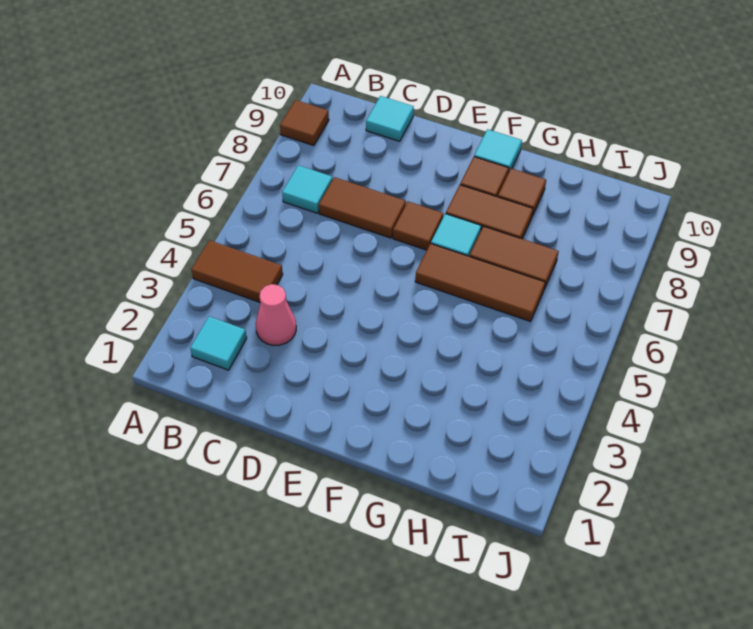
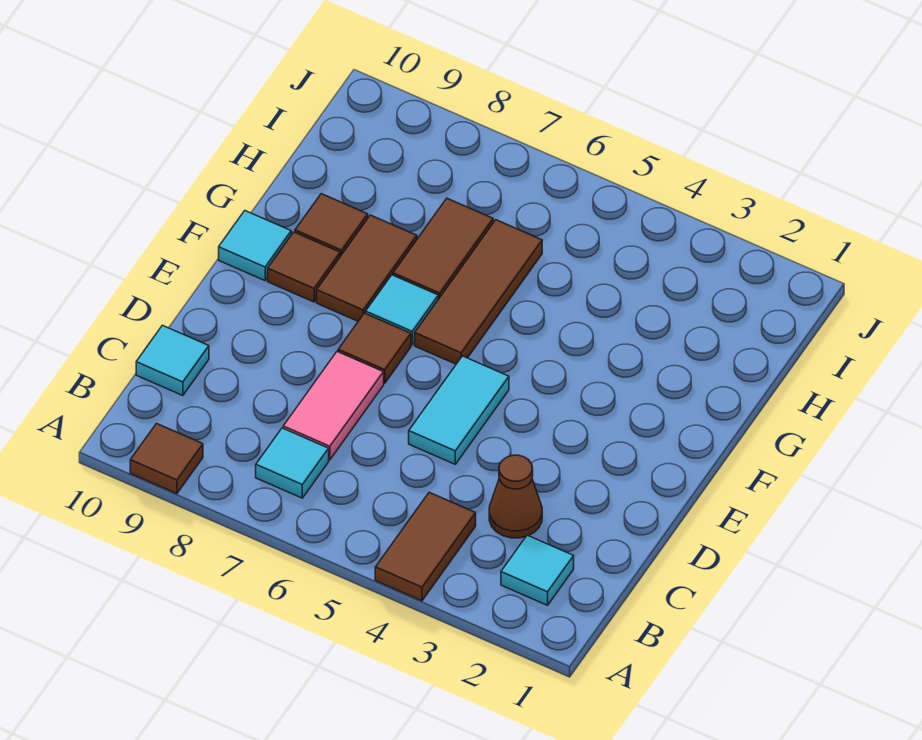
pink cone C3 level 1 -> brown cone C3 level 1
brown tile C7:D7 level 1 -> pink tile C7:D7 level 1
none -> cyan tile D5:E5 level 1

